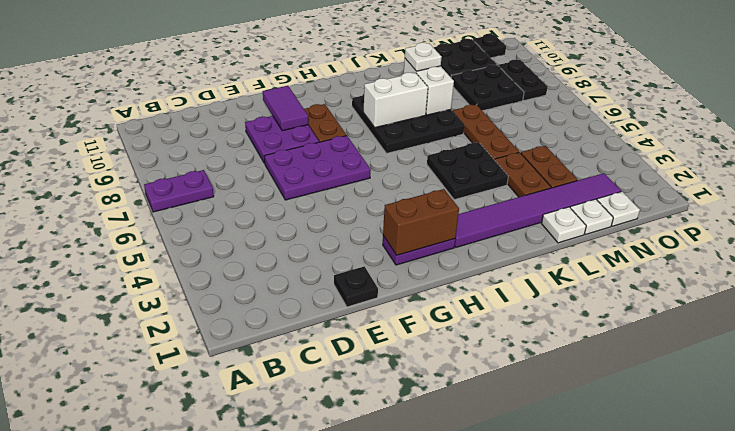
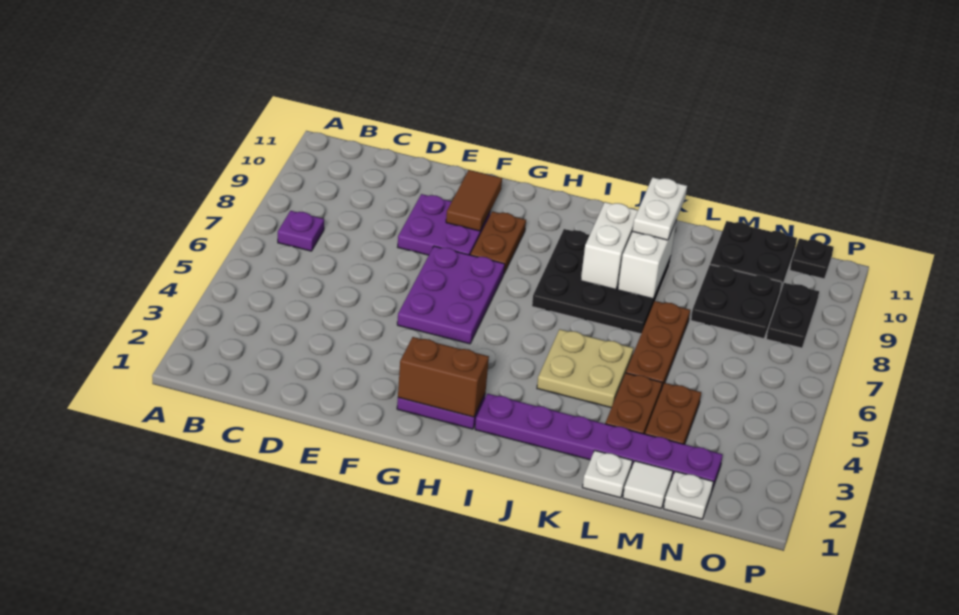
purple plate A7:B7 level 1 -> purple plate B7 level 1
black plate E1 level 1 -> none
purple plate E6:G7 level 1 -> purple plate F5:G7 level 1
purple tile F9:F10 level 2 -> brown tile F9:F10 level 2
purple tile I2:N2 level 1 -> purple plate I2:N2 level 1
white brick I8:J8 level 2 -> white brick J8:J9 level 2
black plate J4:K5 level 1 -> tan plate J4:K5 level 1
white plate K9 level 3 -> white plate K9:K10 level 3
white plate M1 level 1 -> white tile M1 level 1

